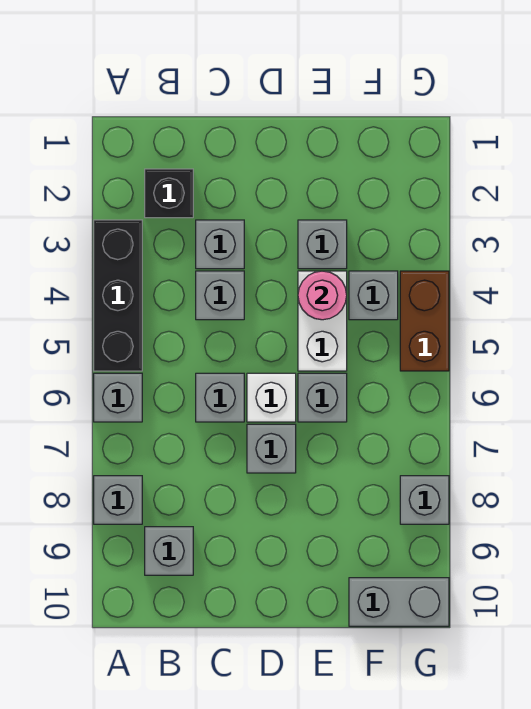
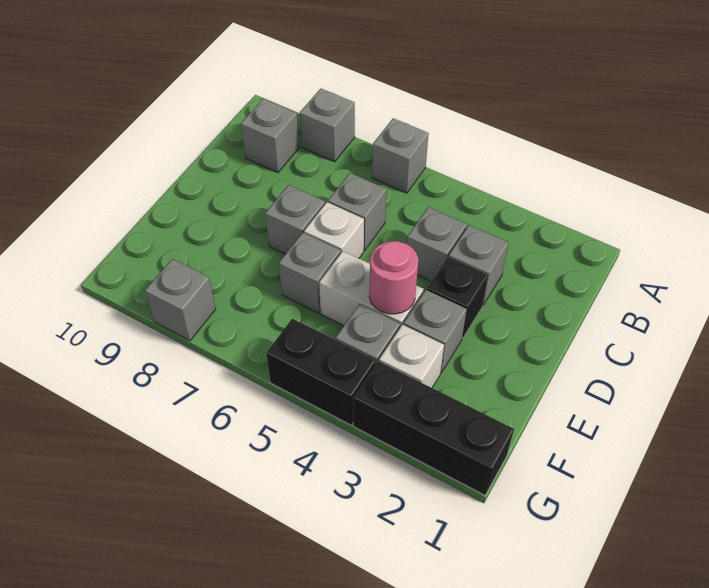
black brick A3:A5 level 1 -> black brick G1:G3 level 1
black brick B2 level 1 -> black brick D3 level 1
none -> white brick F3 level 1
grey brick F10:G10 level 1 -> none
brown brick G4:G5 level 1 -> black brick G4:G5 level 1

